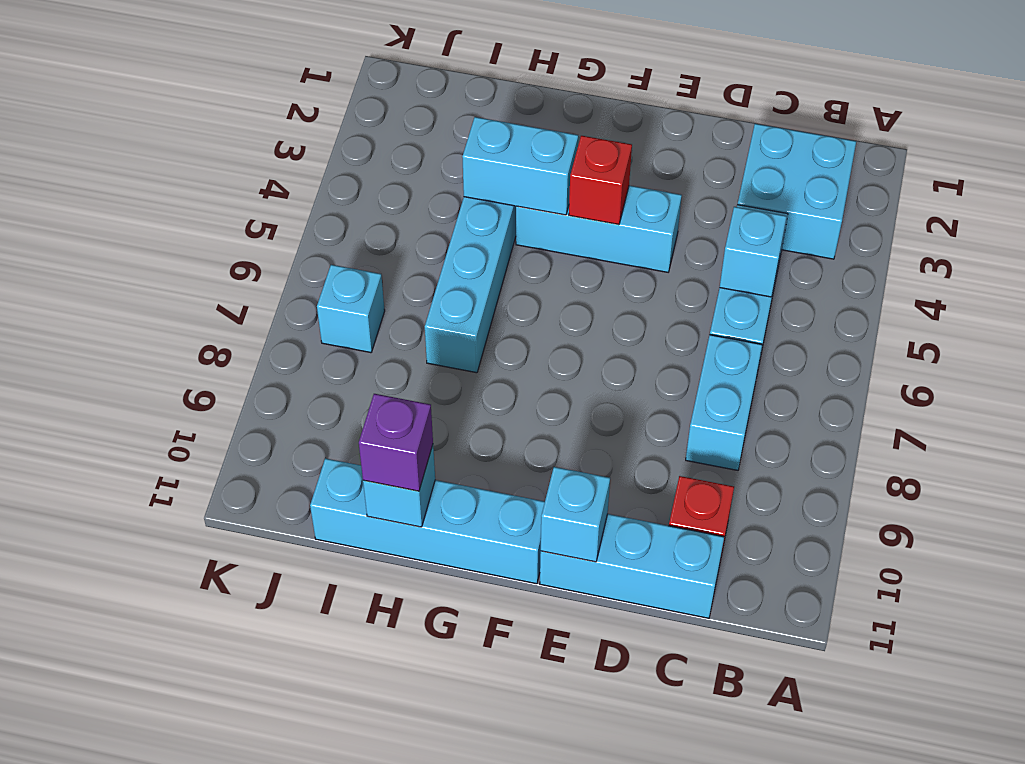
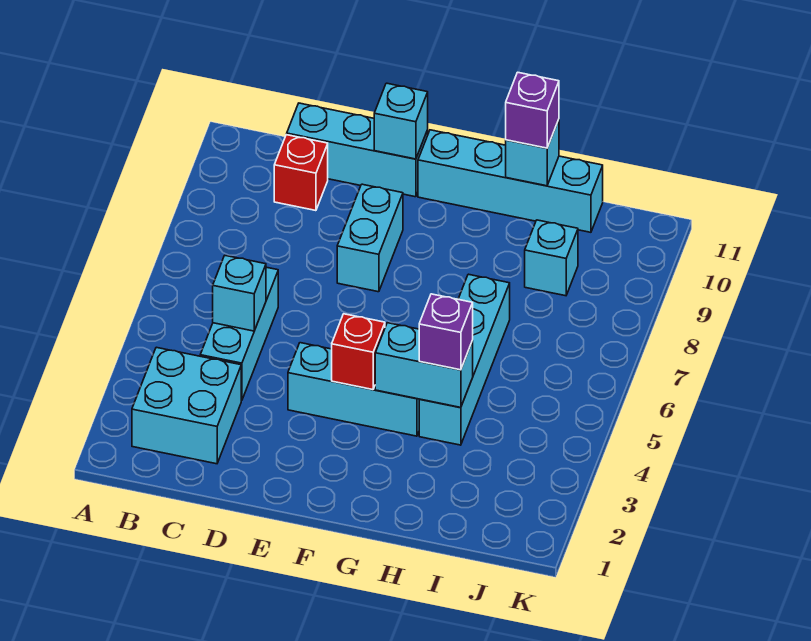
cyan brick C7:C8 level 1 -> cyan brick E8:E9 level 1
none -> purple brick H4 level 3
cyan brick J7 level 1 -> cyan brick I9 level 1

